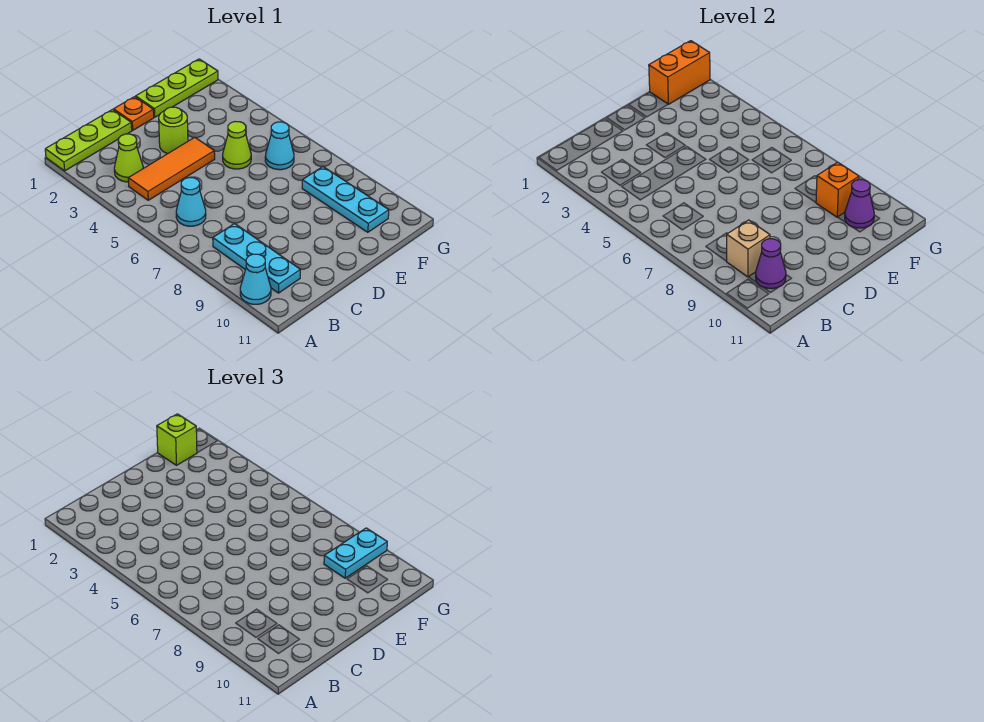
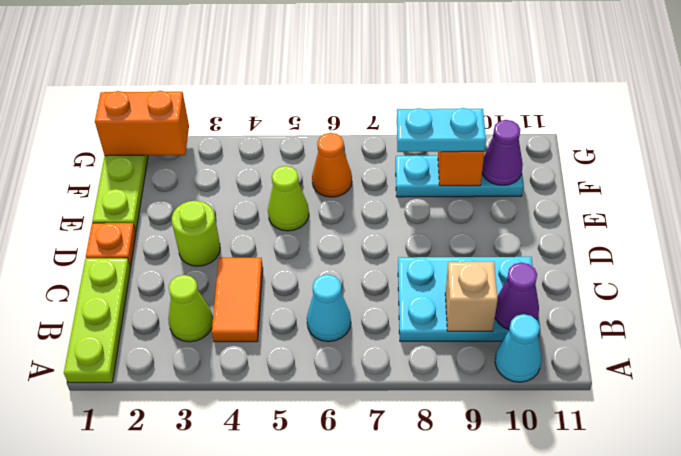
orange tile B4:D4 level 1 -> orange tile B4:C4 level 1
cyan plate B8:B10 level 1 -> cyan plate B8:C10 level 1
orange brick F1:G1 level 2 -> orange brick G1:G2 level 2
lime brick F1 level 3 -> none
cyan cone F6 level 1 -> orange cone F6 level 1
cyan plate F9:G9 level 3 -> cyan plate F8:F9 level 3

